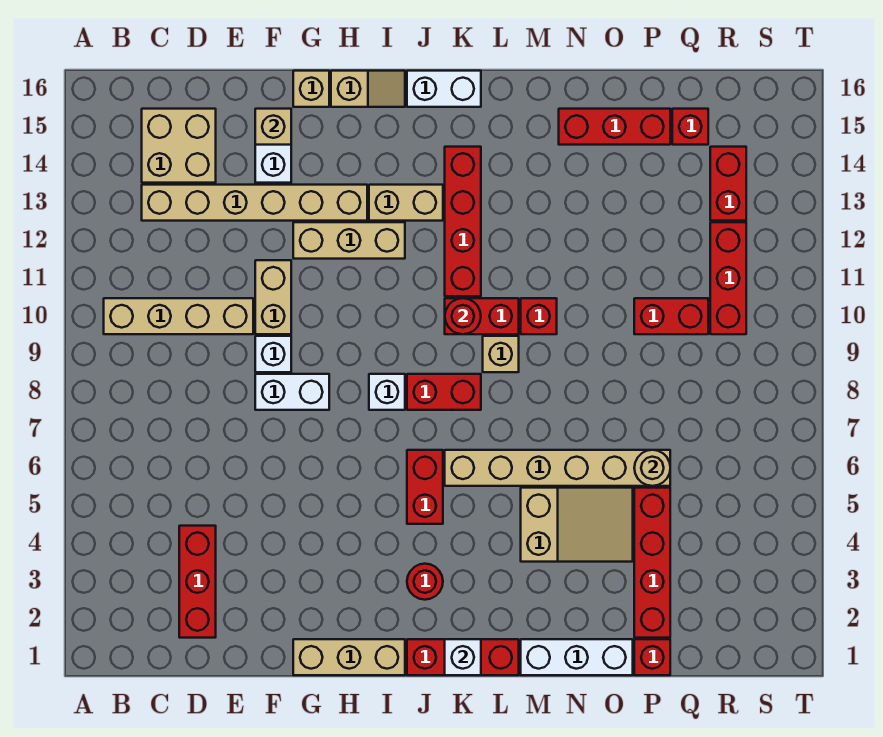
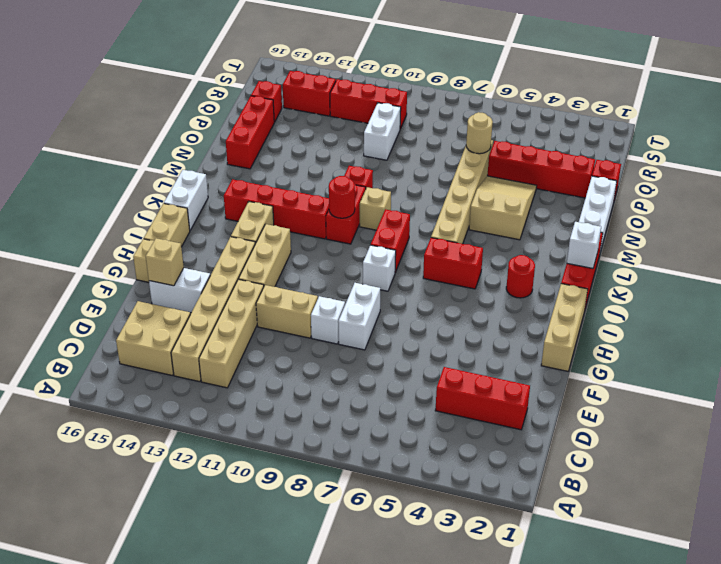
tan brick B10:E10 level 1 -> tan brick C12:F12 level 1
tan slope H16:I16 level 1 top H -> tan brick H16:I16 level 1
red brick P10:Q10 level 1 -> white brick P10:Q10 level 1

